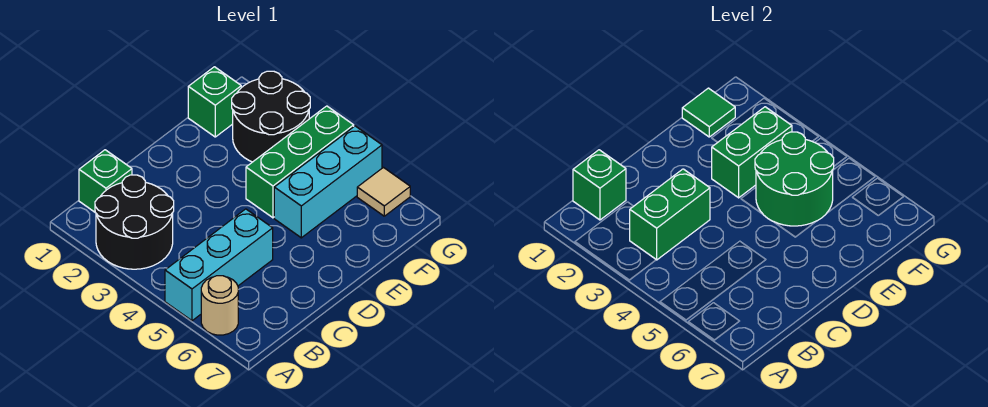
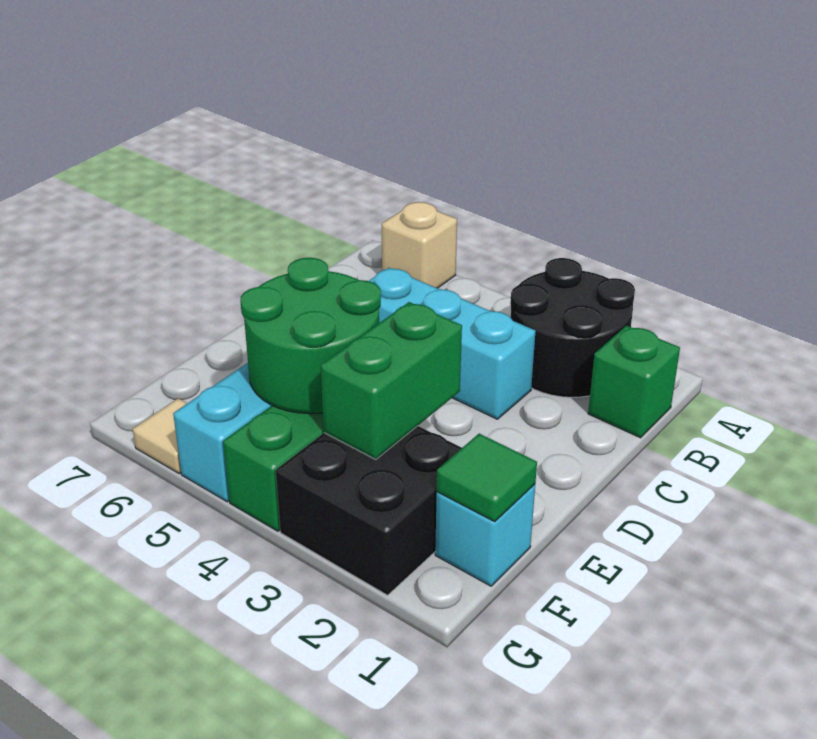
cyan brick A5:C5 level 1 -> cyan brick C3:C5 level 1
tan round brick A6 level 1 -> tan brick A6 level 1
green brick B1 level 2 -> none
green brick B3:C3 level 2 -> none
green brick F1 level 1 -> cyan brick F1 level 1
black round brick F2:G3 level 1 -> black brick F2:G3 level 1

